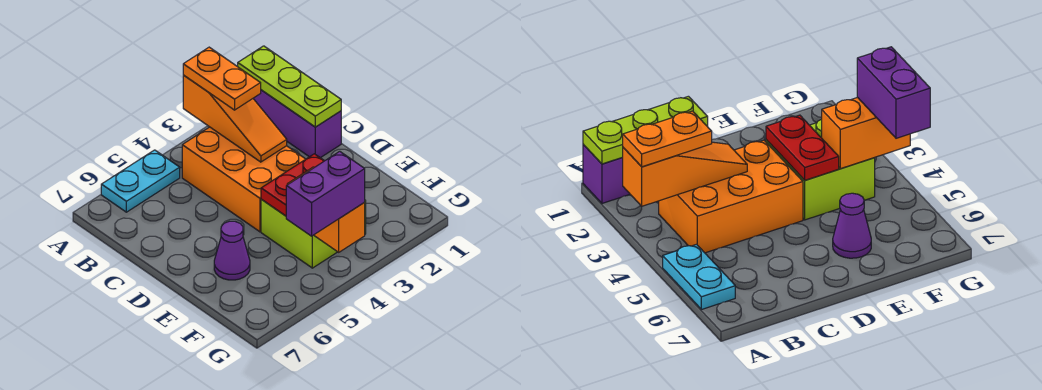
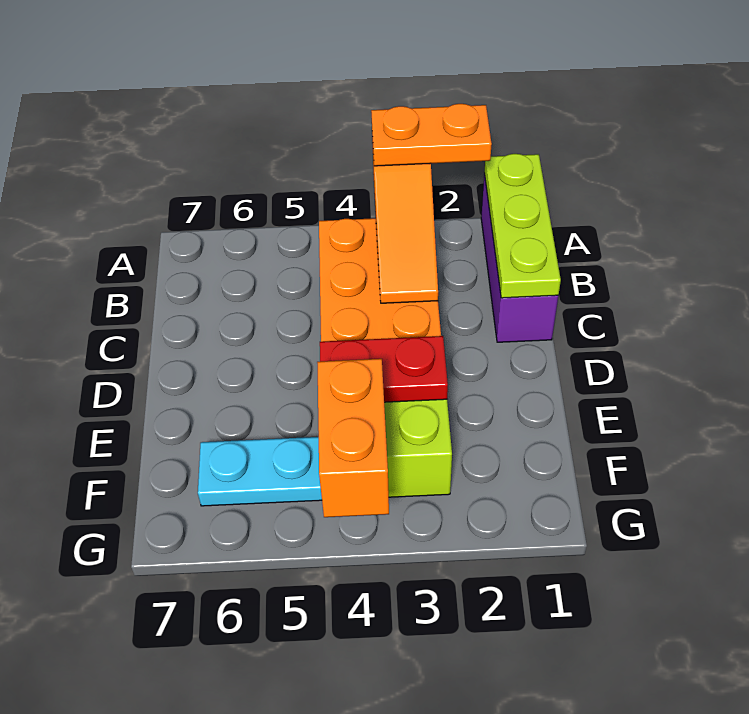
orange plate A3:B3 level 3 -> orange plate A2:A3 level 3
cyan plate A5:A6 level 1 -> cyan plate F5:F6 level 1
purple cone E6 level 1 -> none
purple brick G4:G5 level 3 -> none

